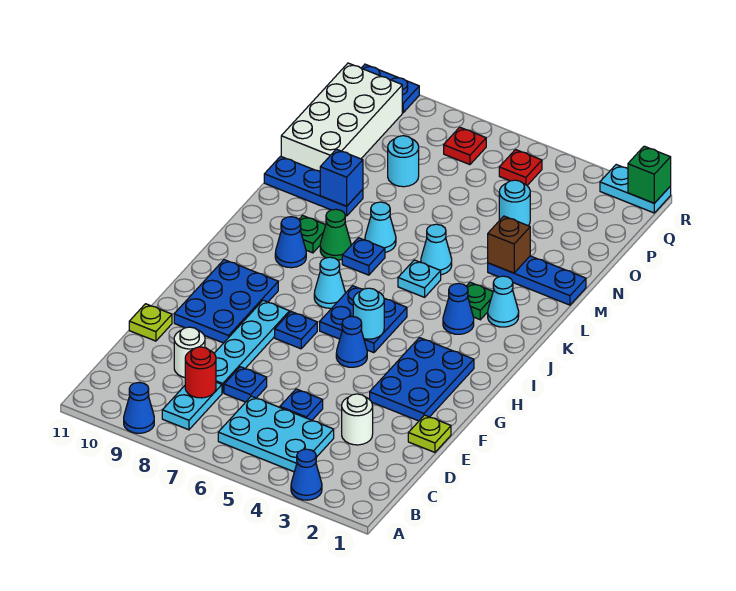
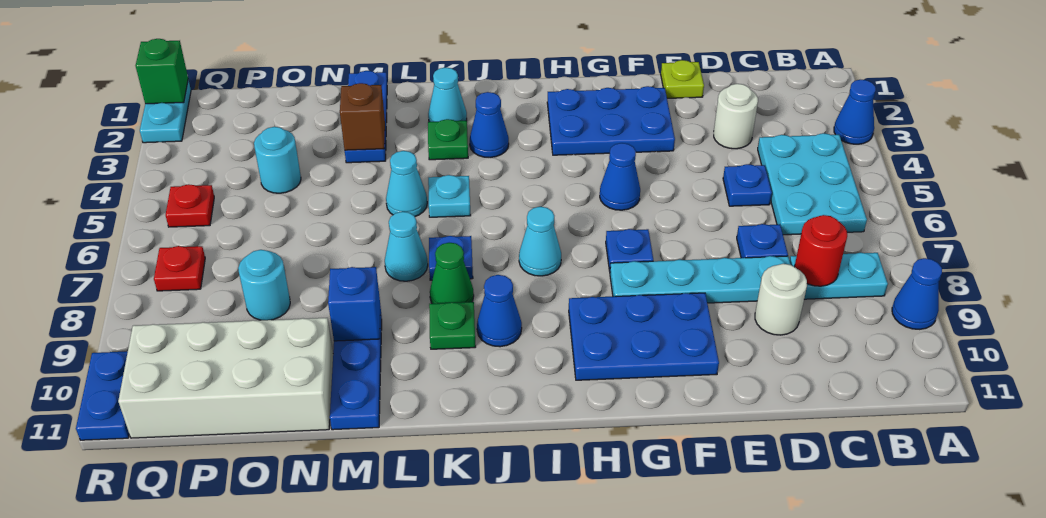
lime plate E11 level 1 -> none
blue plate H5:I6 level 1 -> none
cyan round brick H5 level 2 -> none

